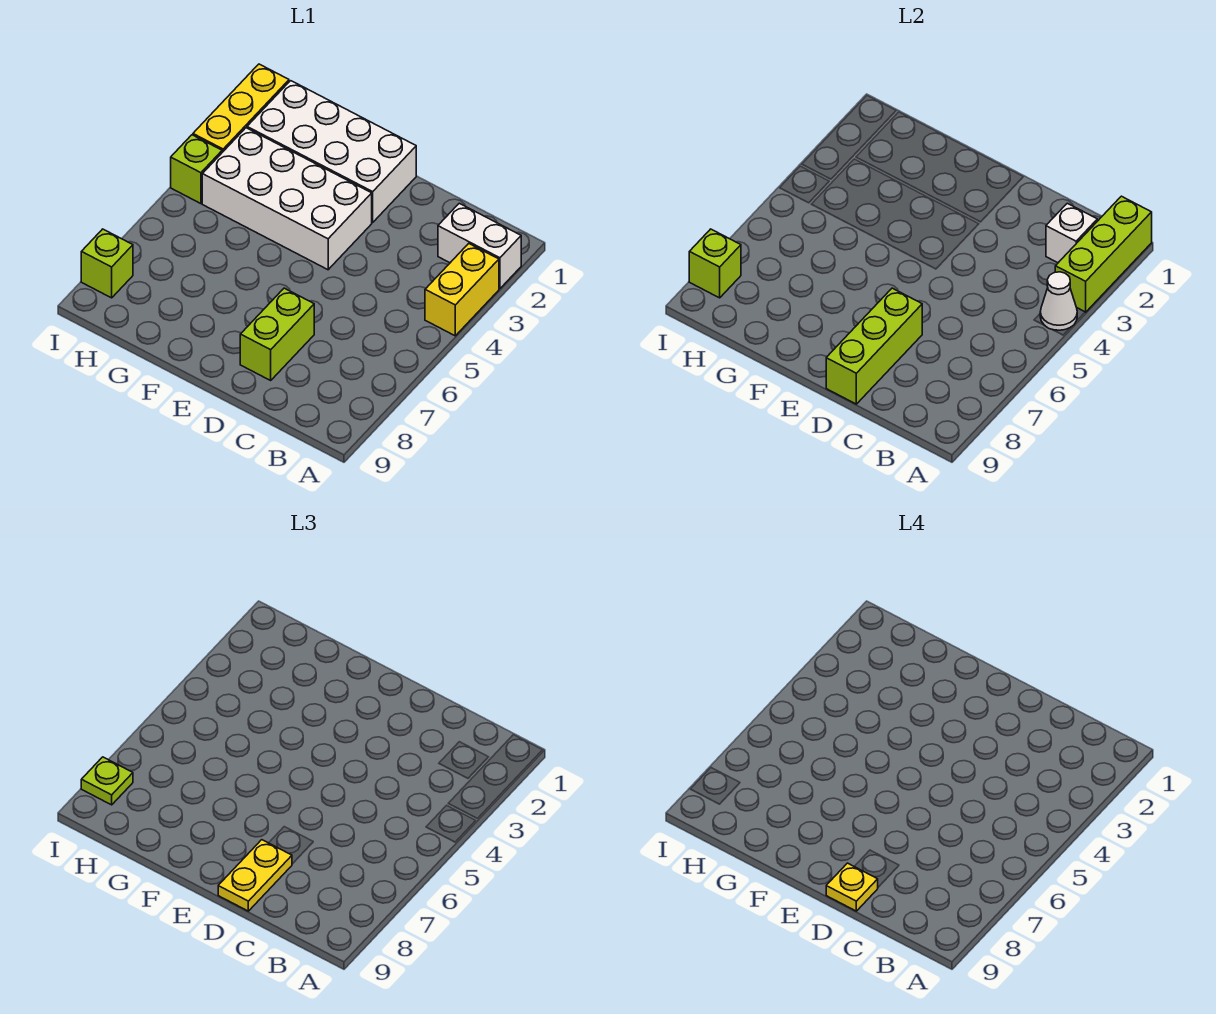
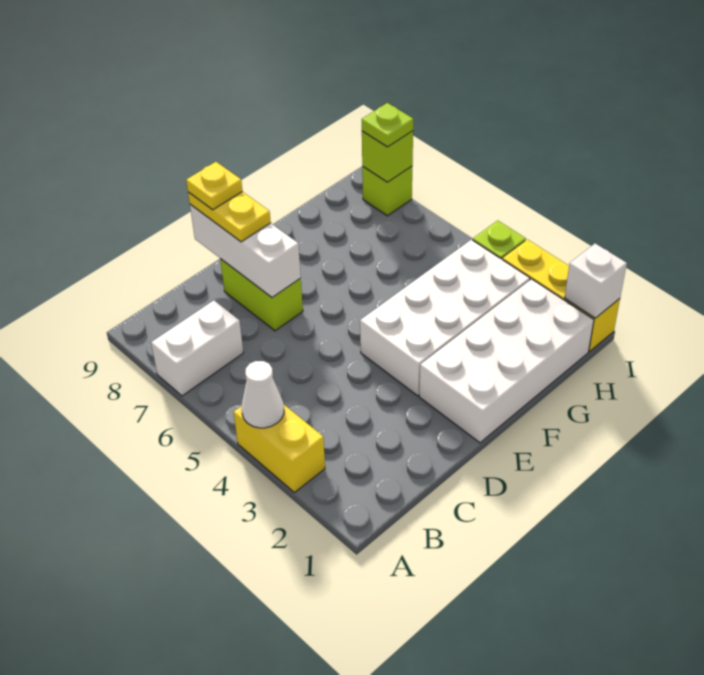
lime brick A1:A3 level 2 -> none
white brick A2:B2 level 1 -> white brick A7:B7 level 1
white brick B2 level 2 -> white brick I1 level 2
lime brick D7:D9 level 2 -> white brick D7:D9 level 2

